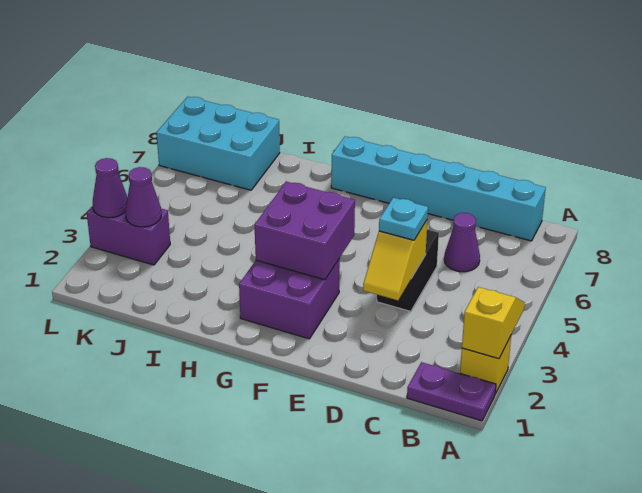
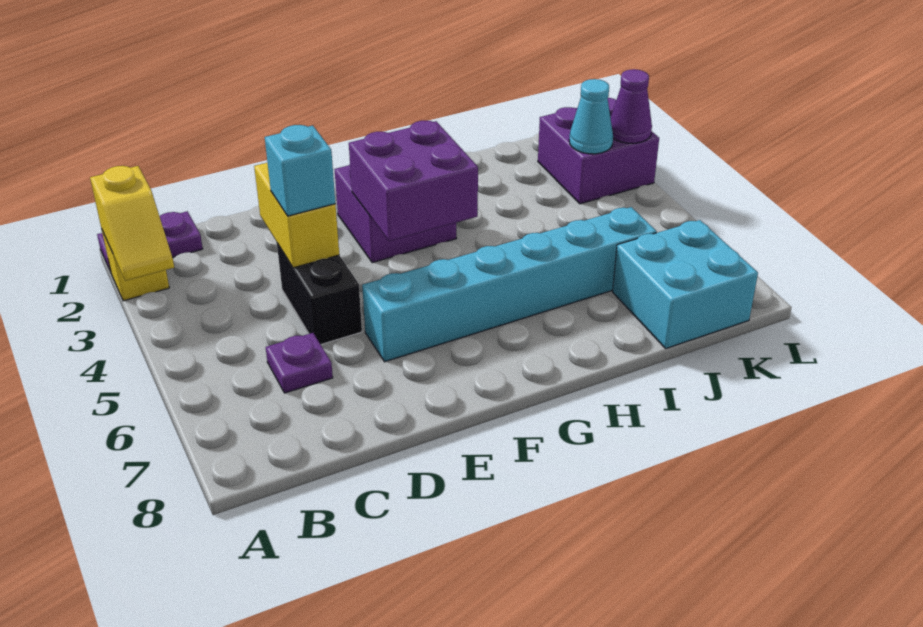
cyan brick B8:G8 level 1 -> cyan brick E6:J6 level 1
purple cone C6 level 1 -> purple plate C6 level 1
yellow slope D3:D4 level 2 top 4 -> yellow brick D3:D4 level 2
cyan plate D4 level 3 -> cyan brick D4 level 3
cyan brick J7:L8 level 1 -> cyan brick J7:K8 level 1
purple brick K3:L3 level 1 -> purple brick K2:L3 level 1
purple cone K3 level 2 -> cyan cone K3 level 2

